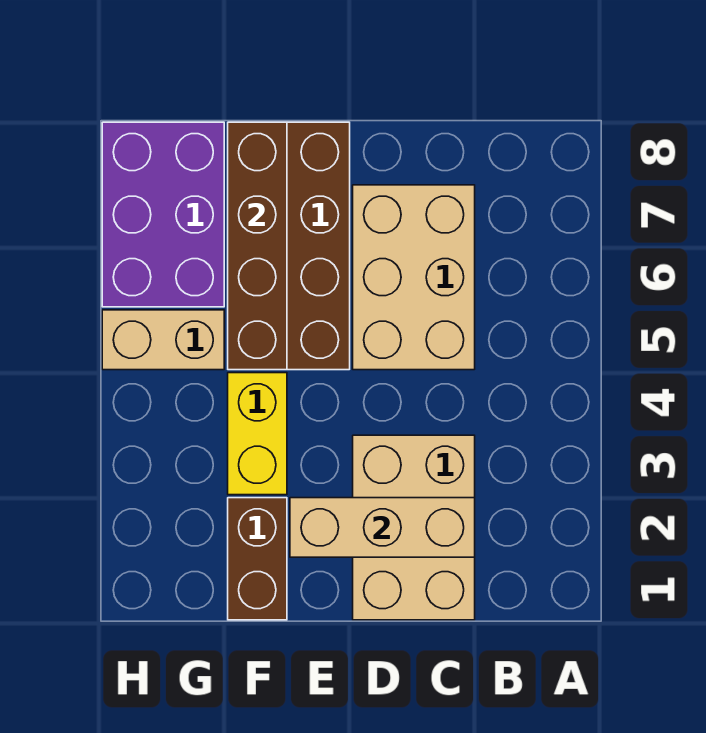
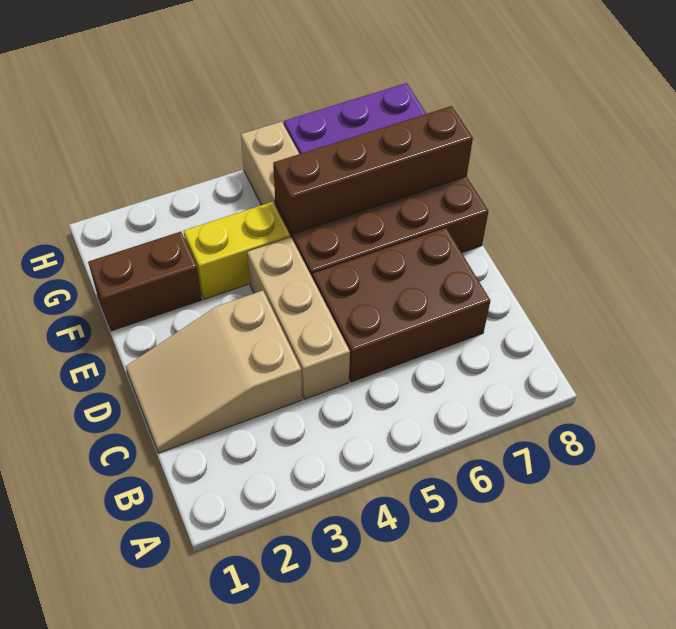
tan brick C1:D3 level 1 -> tan slope C1:D3 level 1 top 3
tan brick C2:E2 level 2 -> tan brick C4:E4 level 1
tan brick C5:D7 level 1 -> brown brick C5:D7 level 1

